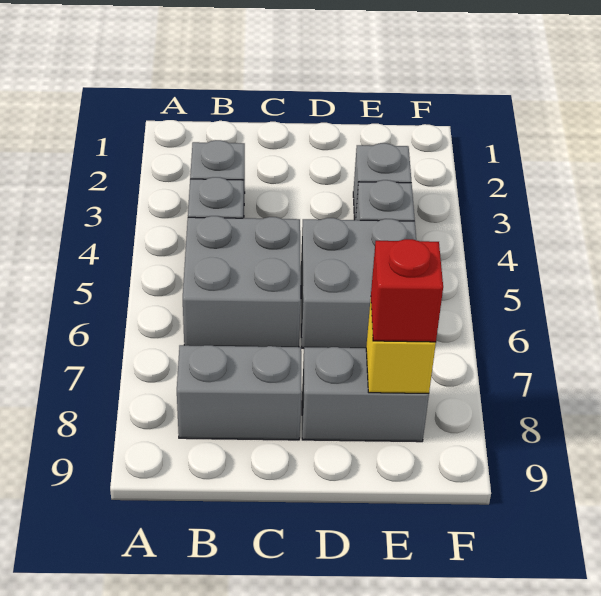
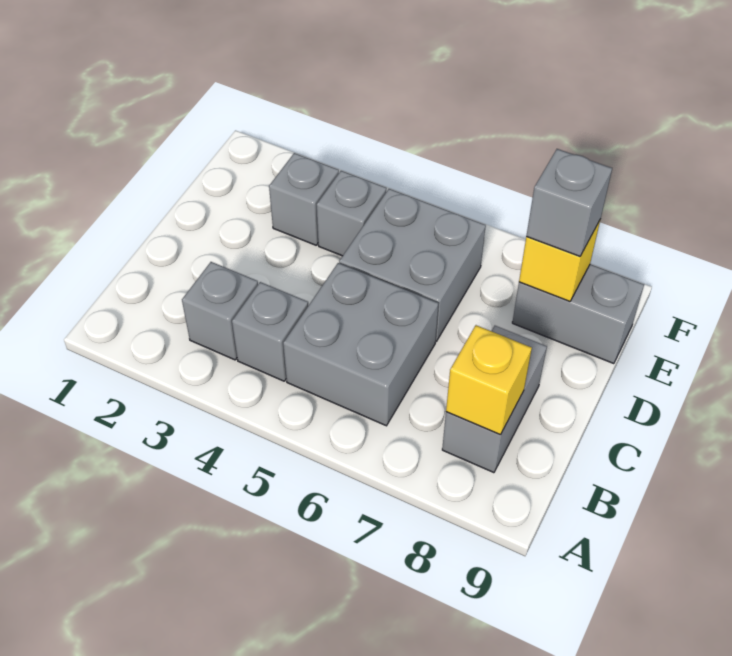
none -> yellow brick B8 level 2
grey brick D8:E8 level 1 -> grey brick E8:E9 level 1
red brick E8 level 3 -> grey brick E8 level 3

